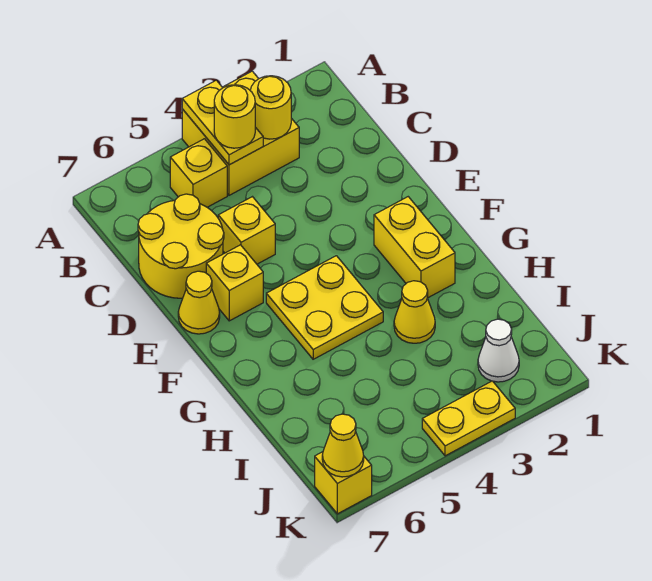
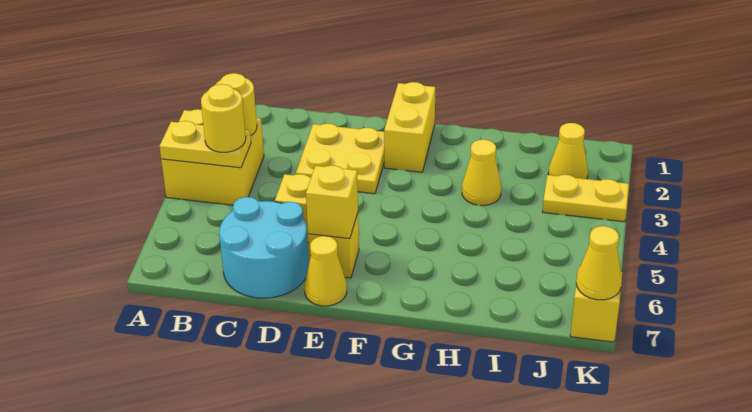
yellow brick B5 level 1 -> yellow brick E6 level 2
yellow round brick C6:D7 level 1 -> cyan round brick C6:D7 level 1
yellow brick F2:G2 level 1 -> yellow brick F1:F2 level 1
yellow plate F4:G5 level 1 -> yellow plate D2:E3 level 1
white cone J2 level 1 -> yellow cone J2 level 1
yellow plate K3:K4 level 1 -> yellow plate J3:K3 level 1

